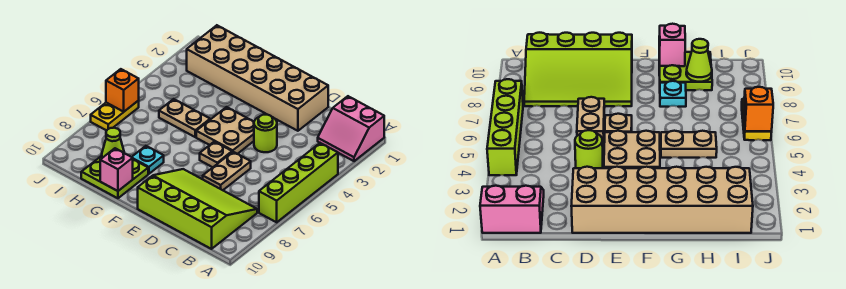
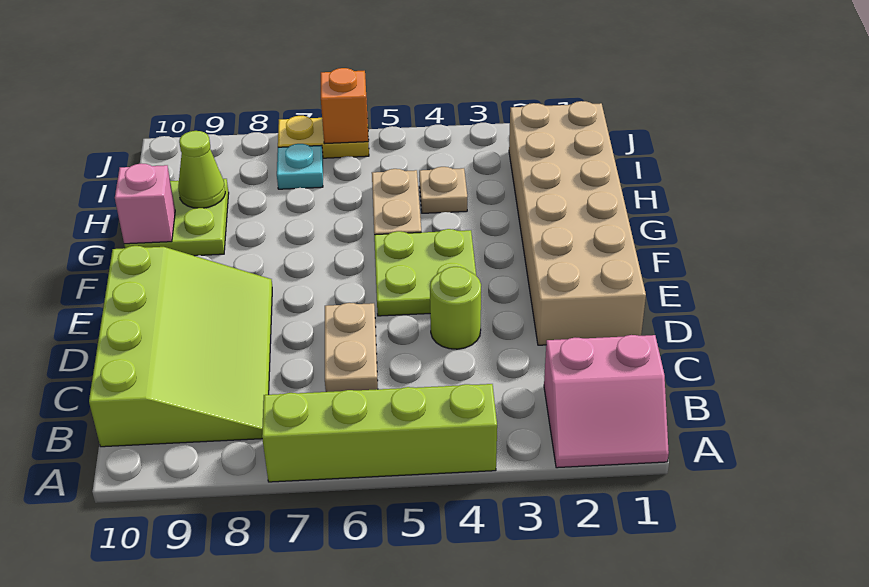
pink slope A1:B2 level 1 top 1 -> pink slope A1:B2 level 1 top B
tan plate D6:D7 level 1 -> tan plate C6:D6 level 1
tan plate E4:F5 level 1 -> lime plate E4:F5 level 1
tan plate E6 level 1 -> tan plate H4 level 1
cyan plate G8 level 1 -> cyan plate I7 level 1

